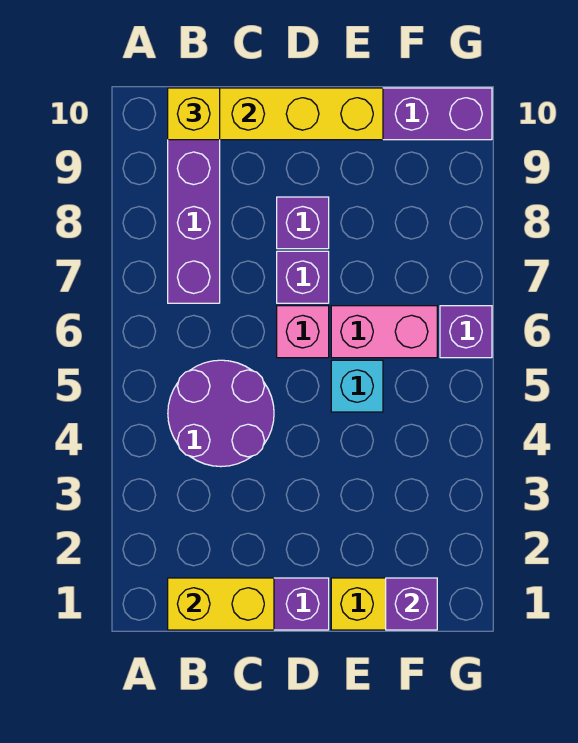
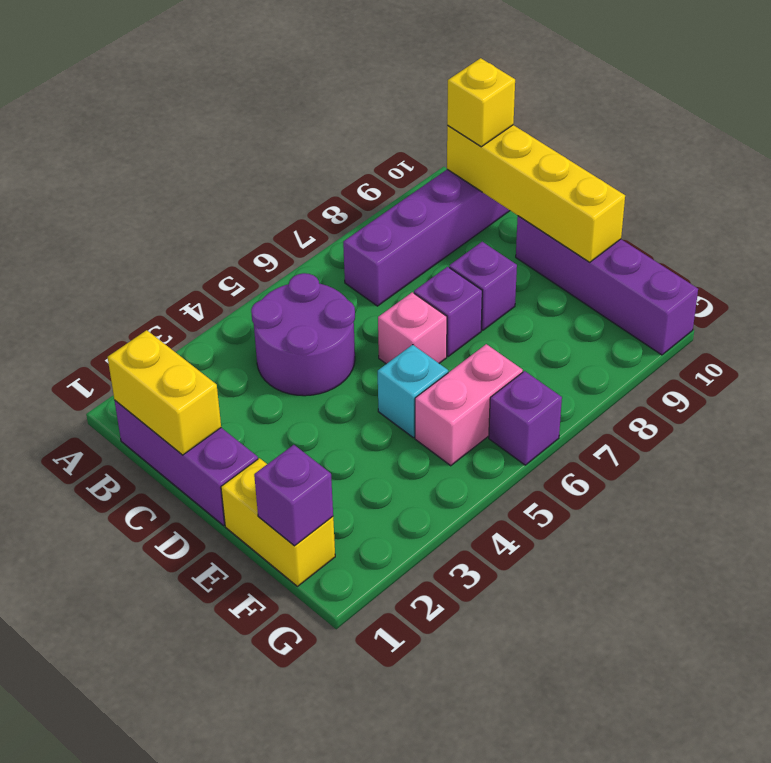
pink brick E6:F6 level 1 -> pink brick F5:F6 level 1

